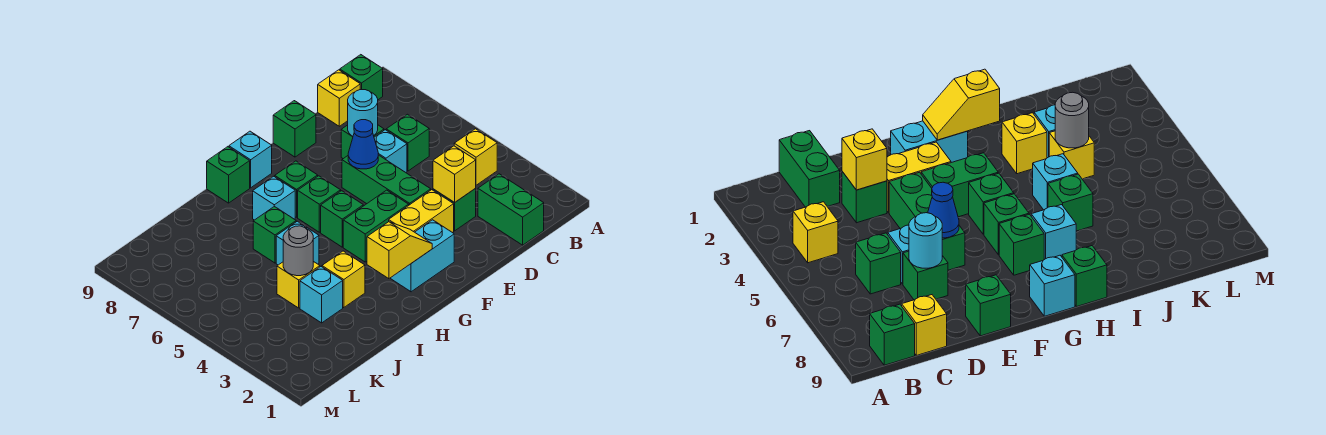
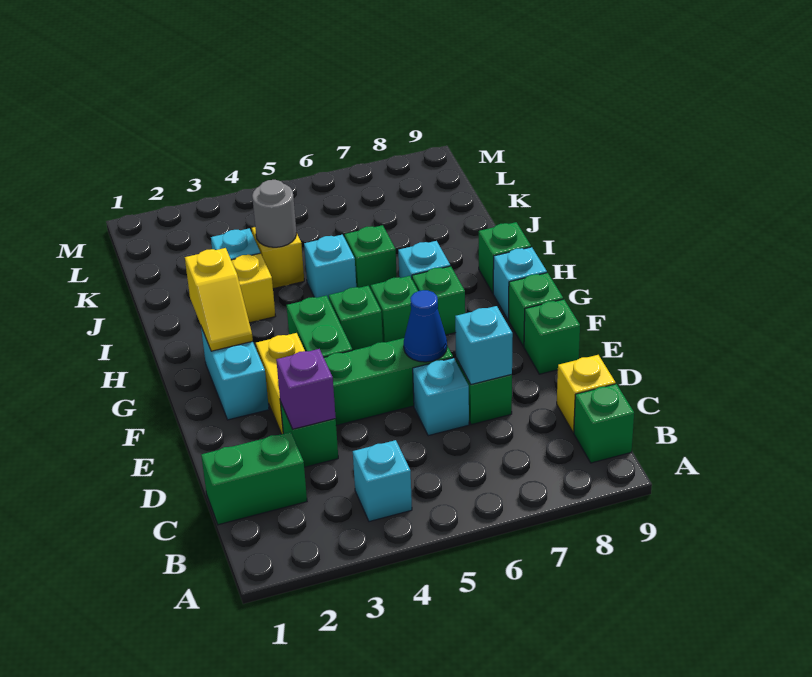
yellow brick B4 level 1 -> cyan brick B4 level 1
green brick C6 level 1 -> green brick F9 level 1
yellow brick D3 level 2 -> purple brick D3 level 2
cyan round brick D7 level 2 -> cyan brick D7 level 2

